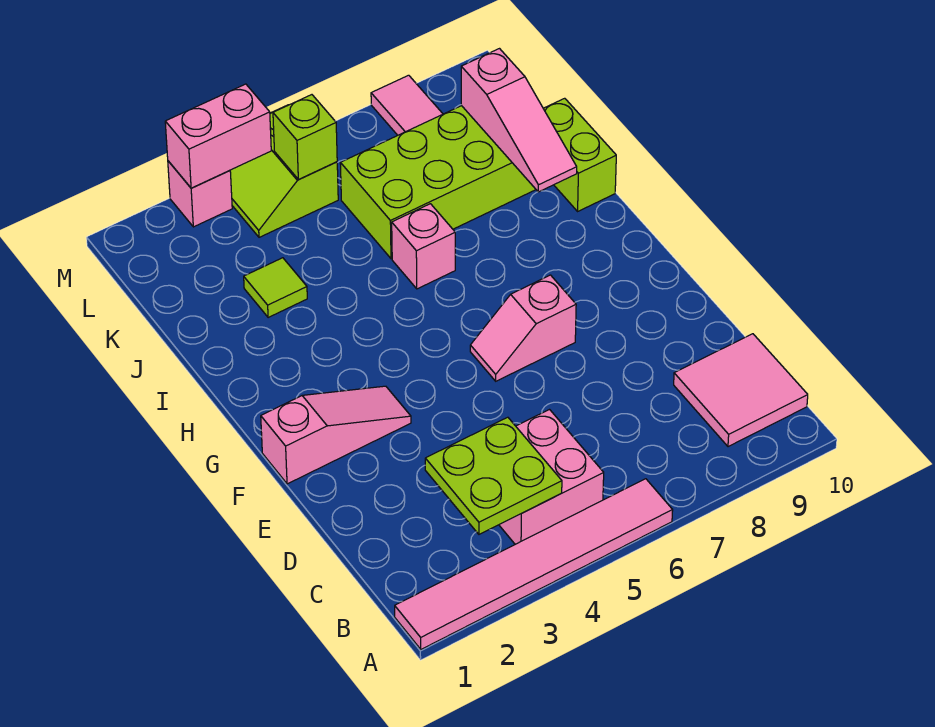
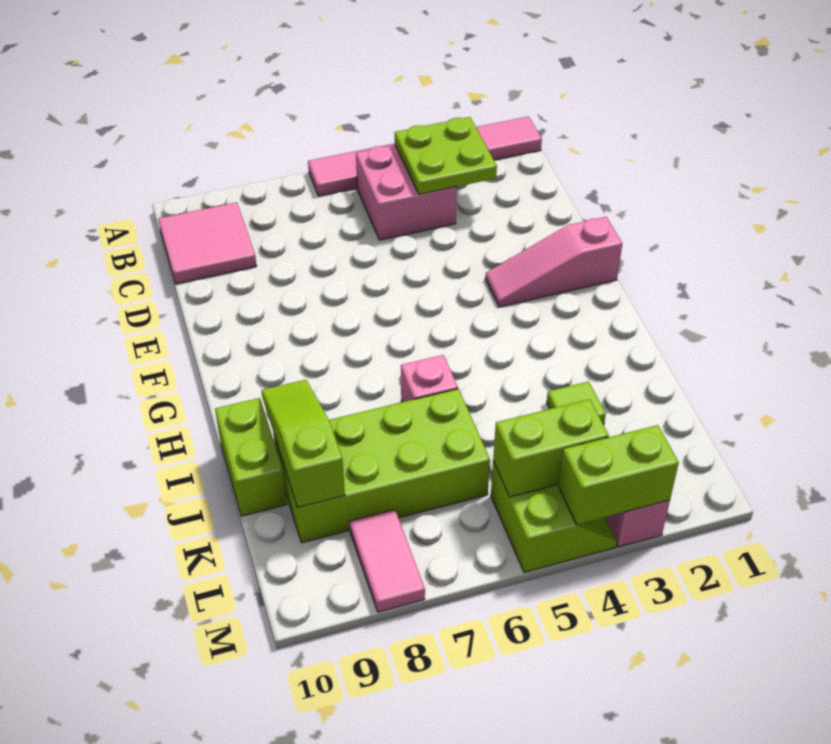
pink slope F6:F7 level 1 top 7 -> none
pink slope I9:K9 level 2 top K -> lime slope I9:K9 level 2 top K
lime brick L5 level 2 -> lime brick L4:L5 level 2
pink brick M3:M4 level 2 -> lime brick M3:M4 level 2

